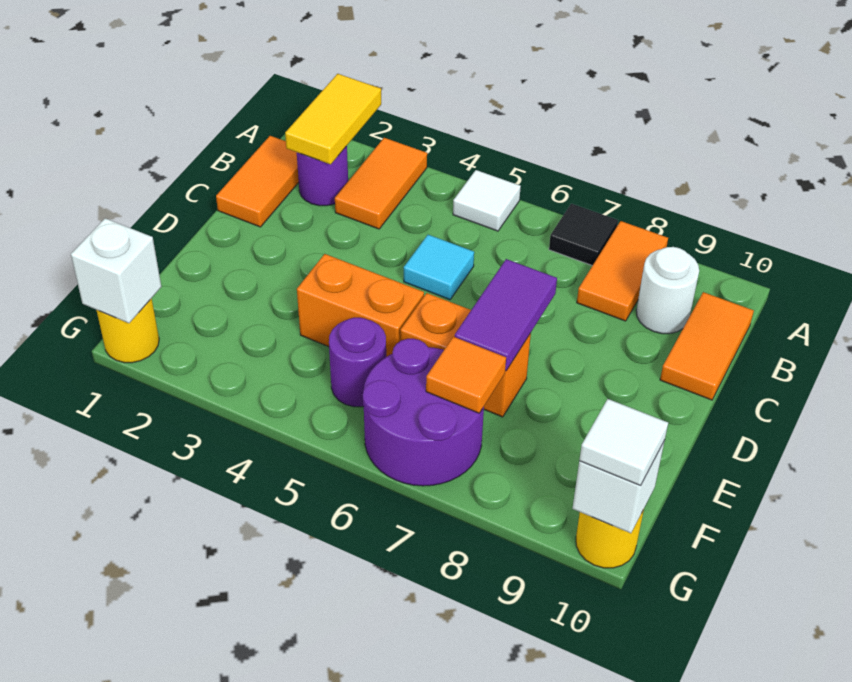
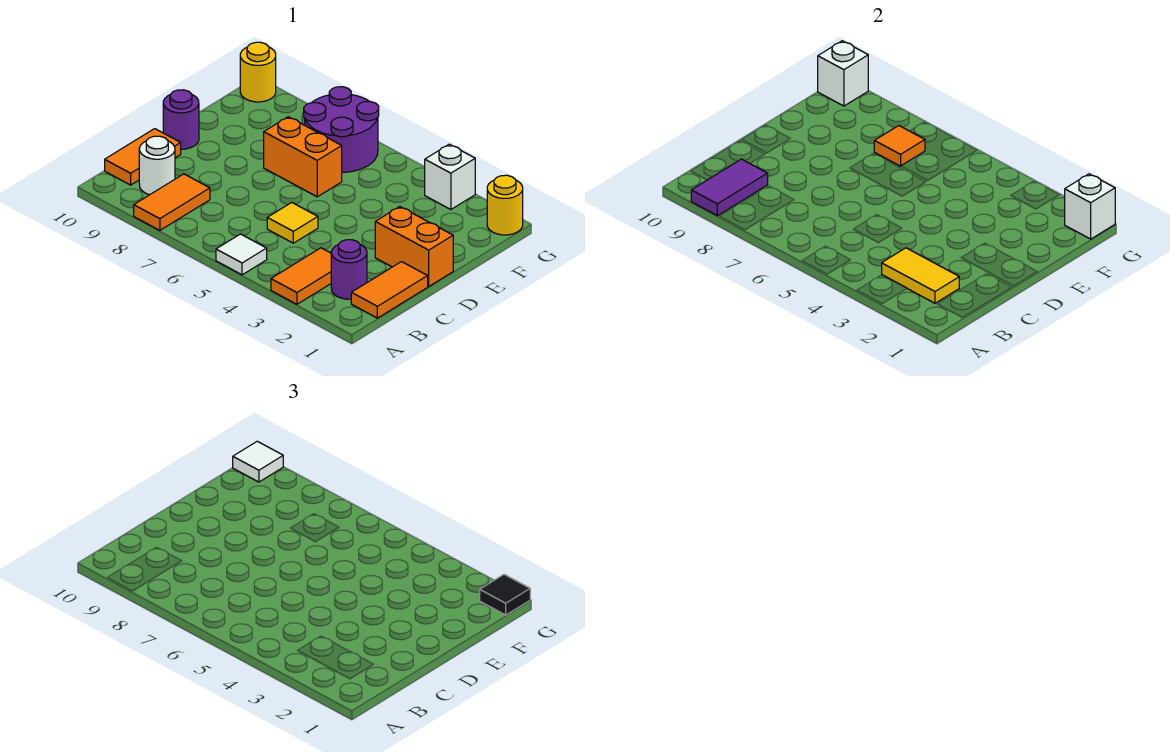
yellow tile A2:B2 level 2 -> yellow tile B2:B3 level 2
black tile A7 level 1 -> black tile G1 level 3
cyan tile C5 level 1 -> yellow tile C5 level 1
purple tile D7:E7 level 2 -> purple tile A9:B9 level 2
orange brick E4:E5 level 1 -> orange brick D1:D2 level 1
purple round brick F5 level 1 -> purple round brick D10 level 1
none -> white brick G3 level 1

